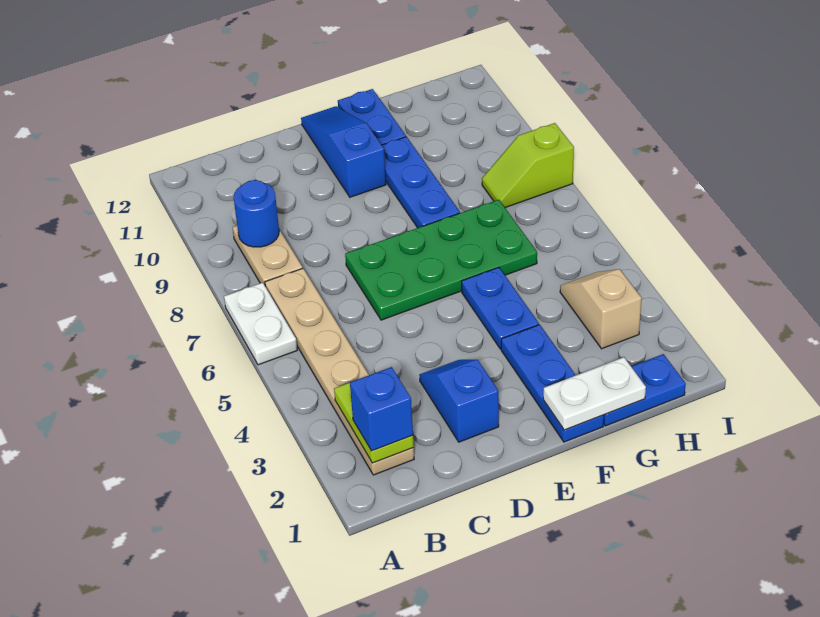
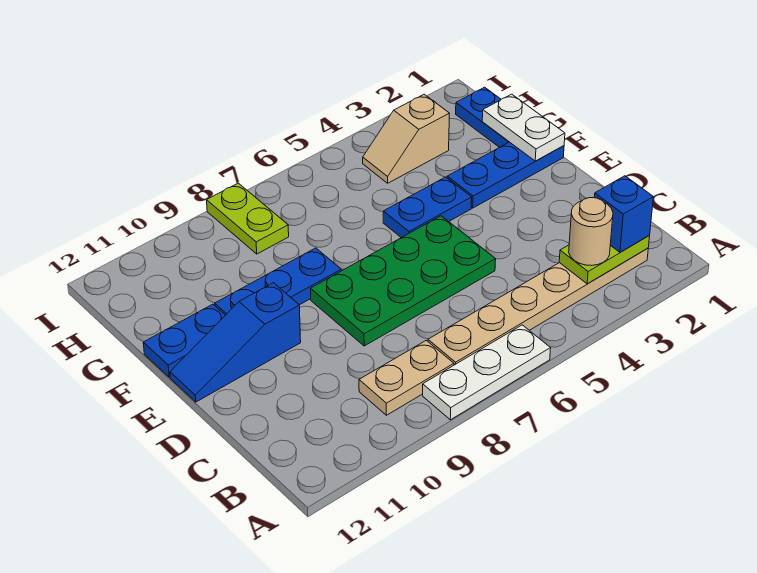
white plate A6:A7 level 1 -> white plate A6:A8 level 1
none -> tan round brick B3 level 3
blue round brick B9 level 2 -> none
blue slope D2:D3 level 1 top 2 -> none
green plate D6:G7 level 1 -> green plate D5:E8 level 1
lime slope H8:I8 level 1 top I -> lime plate H8:I8 level 1

